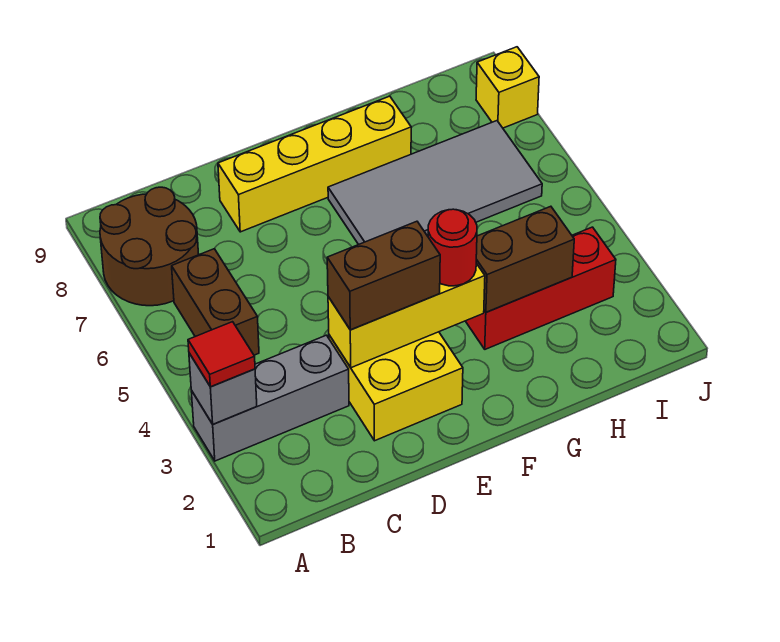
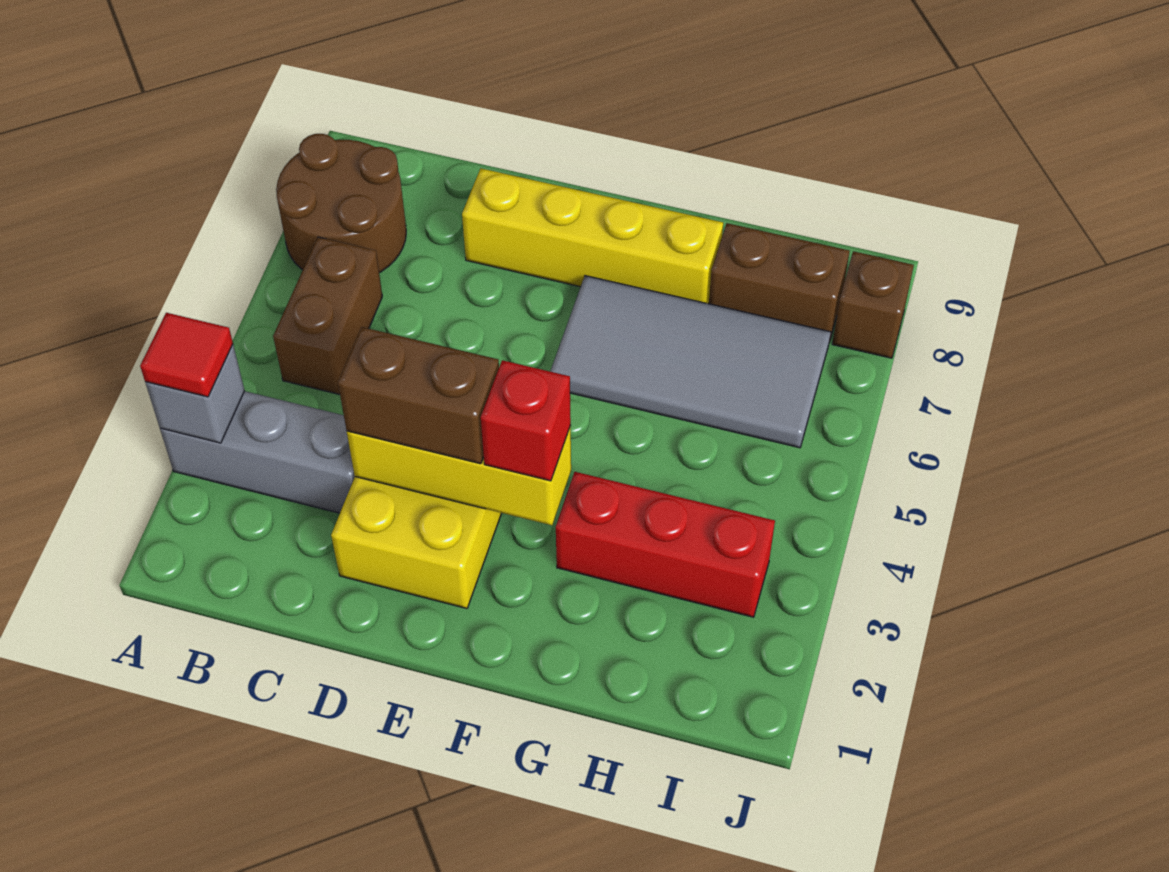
red round brick F3 level 3 -> red brick F3 level 3
brown brick G3:H3 level 2 -> brown brick H8:I8 level 1
yellow brick J8 level 1 -> brown brick J8 level 1

